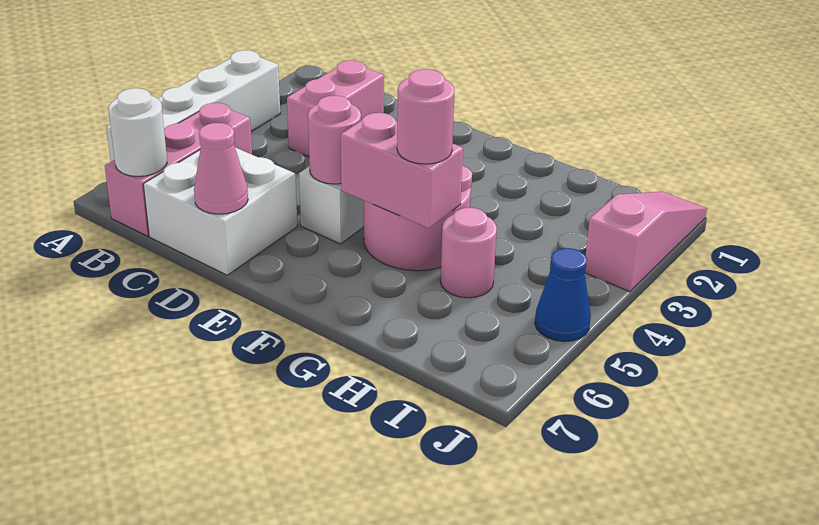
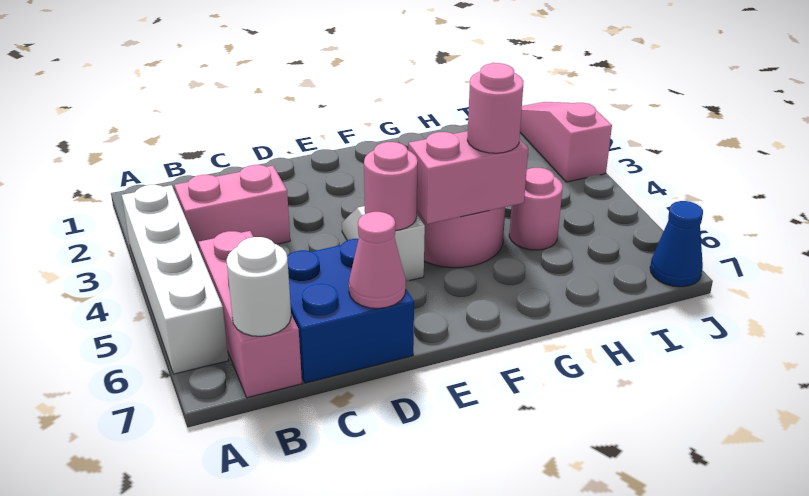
pink brick C2:C3 level 1 -> pink brick B3:C3 level 1
white brick C6:D7 level 1 -> blue brick C6:D7 level 1
blue cone J5 level 1 -> blue cone J7 level 1

